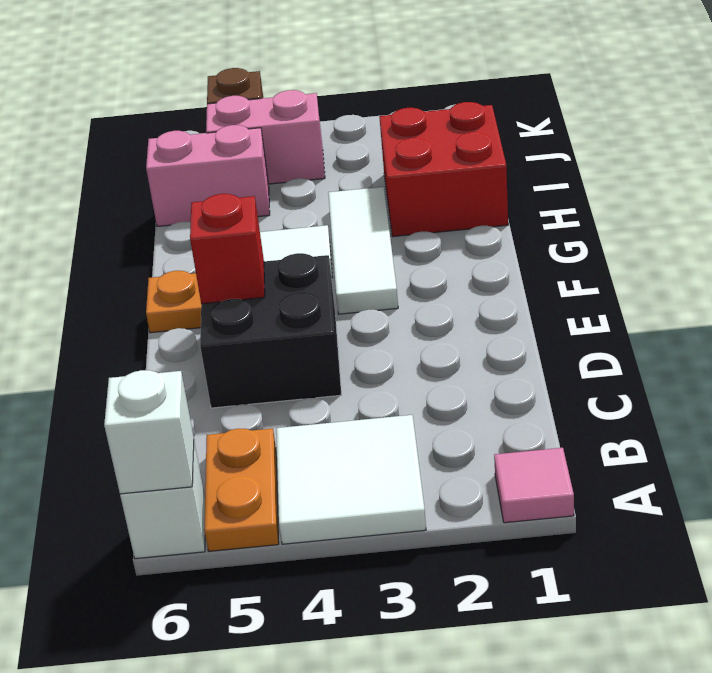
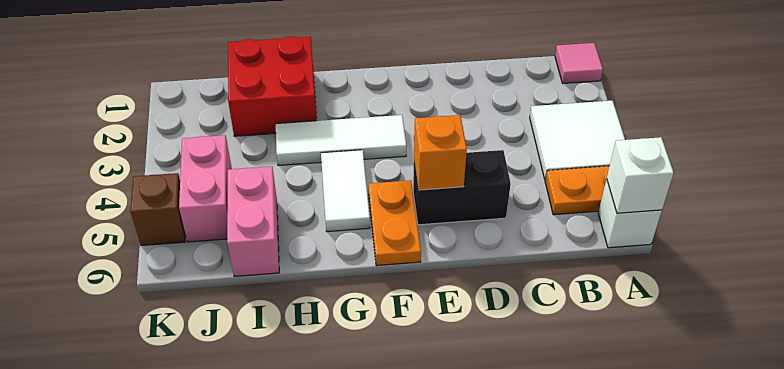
black brick D4:E5 level 1 -> black brick D5:E5 level 1
red brick E5 level 2 -> orange brick E5 level 2

